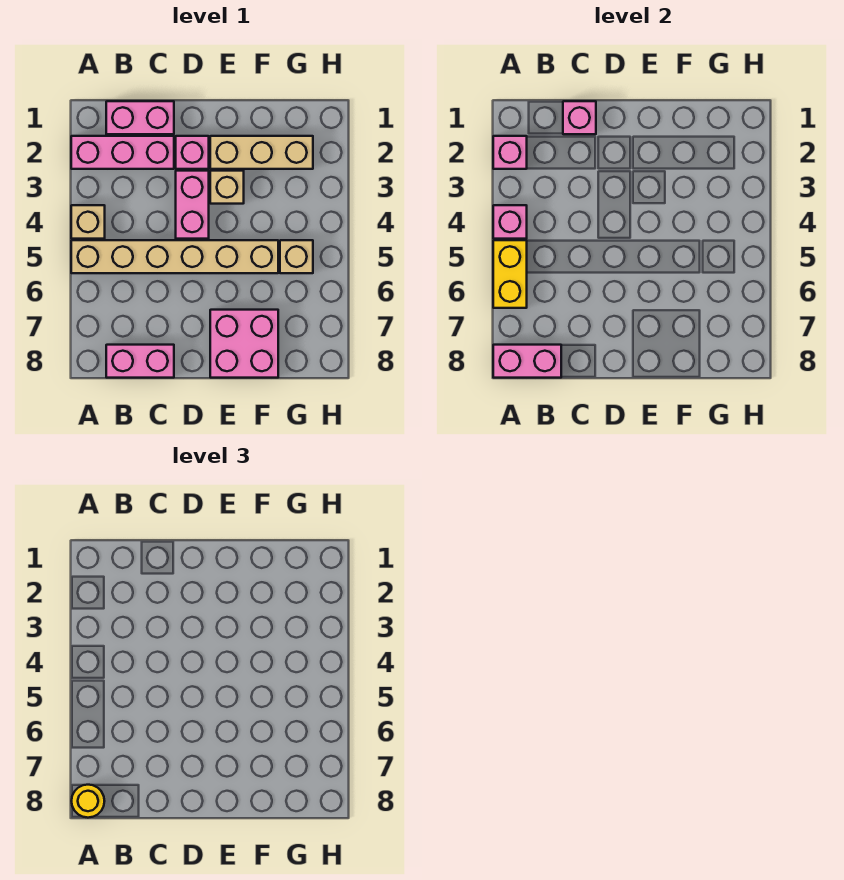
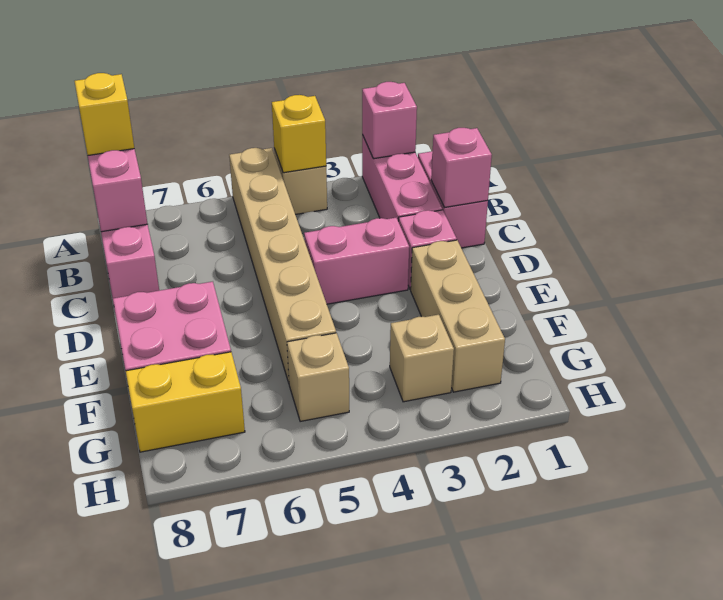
pink brick A4 level 2 -> yellow brick A4 level 2
yellow brick A5:A6 level 2 -> yellow brick G7:G8 level 1
yellow round brick A8 level 3 -> yellow brick A8 level 3
tan brick E3 level 1 -> tan brick G3 level 1

